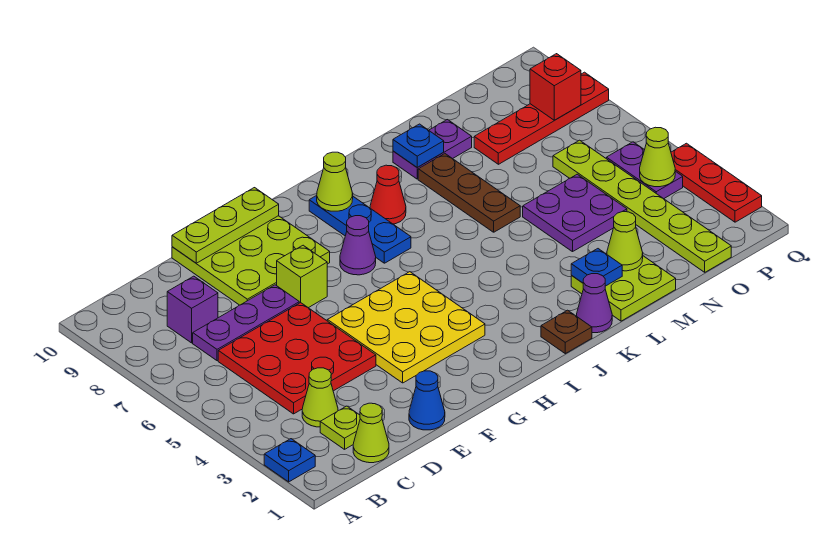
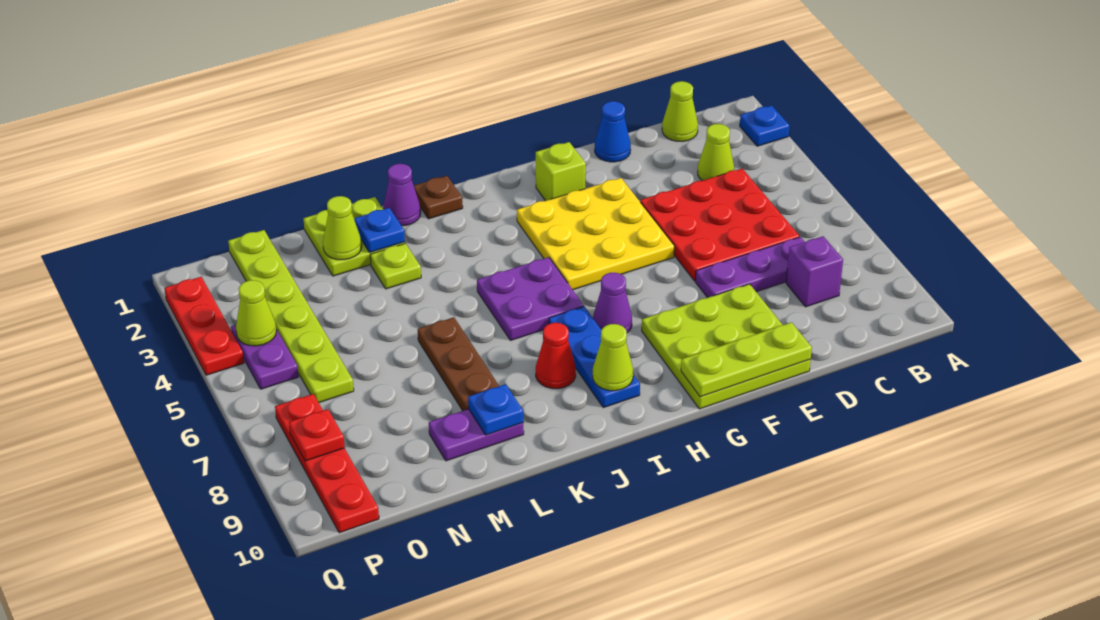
lime plate C2 level 1 -> lime plate L3 level 1
lime brick F7 level 1 -> lime brick G2 level 1
purple plate M4:N5 level 1 -> purple plate I5:J6 level 1
red plate N8:Q8 level 1 -> red plate P7:P10 level 1
red brick P8 level 2 -> red plate P8 level 2

